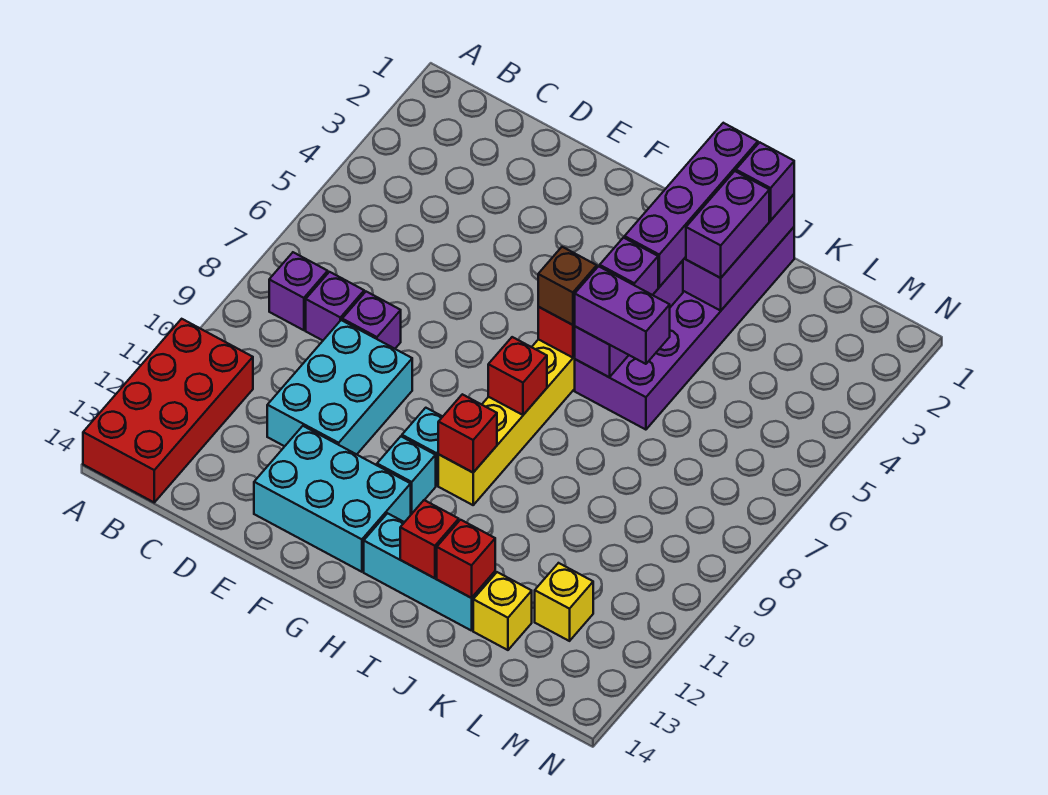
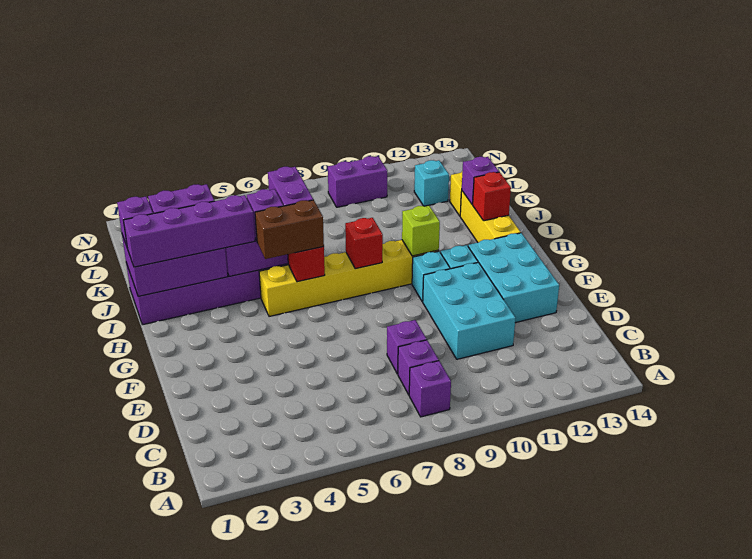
red brick A11:B14 level 1 -> none
cyan brick D9:E11 level 1 -> cyan brick D10:F11 level 1
brown brick H6 level 3 -> brown brick H5:H6 level 3
red brick H10 level 2 -> lime brick H10 level 2
cyan brick H13:J13 level 1 -> yellow brick H13:J13 level 1
red brick J13 level 2 -> purple brick J13 level 2
yellow brick L12 level 1 -> cyan brick L12 level 1
none -> purple brick M9:M10 level 1

